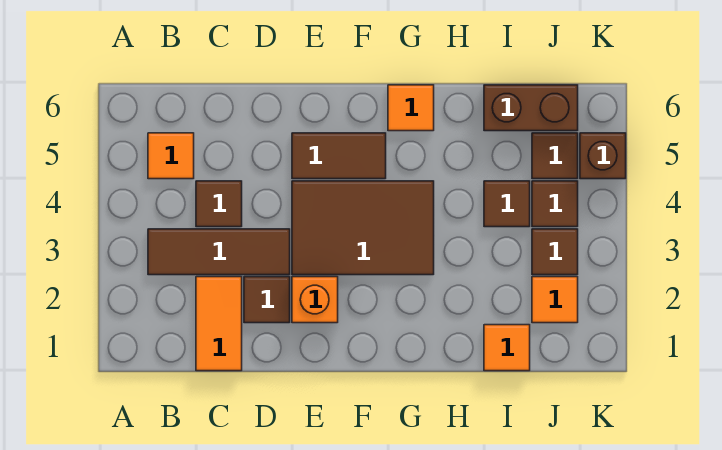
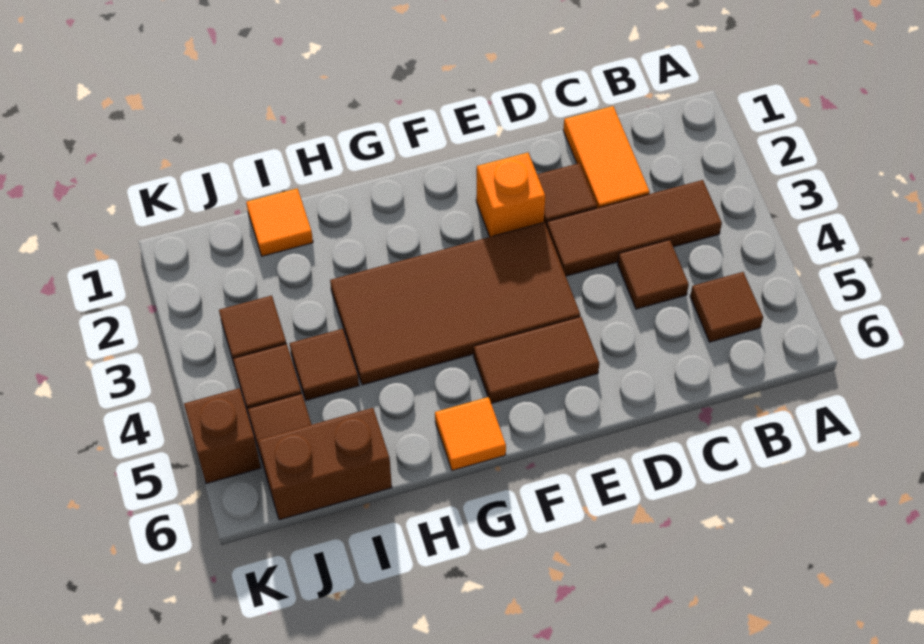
orange tile B5 level 1 -> brown tile B5 level 1
brown tile E3:G4 level 1 -> brown tile E3:H4 level 1
orange tile J2 level 1 -> none

